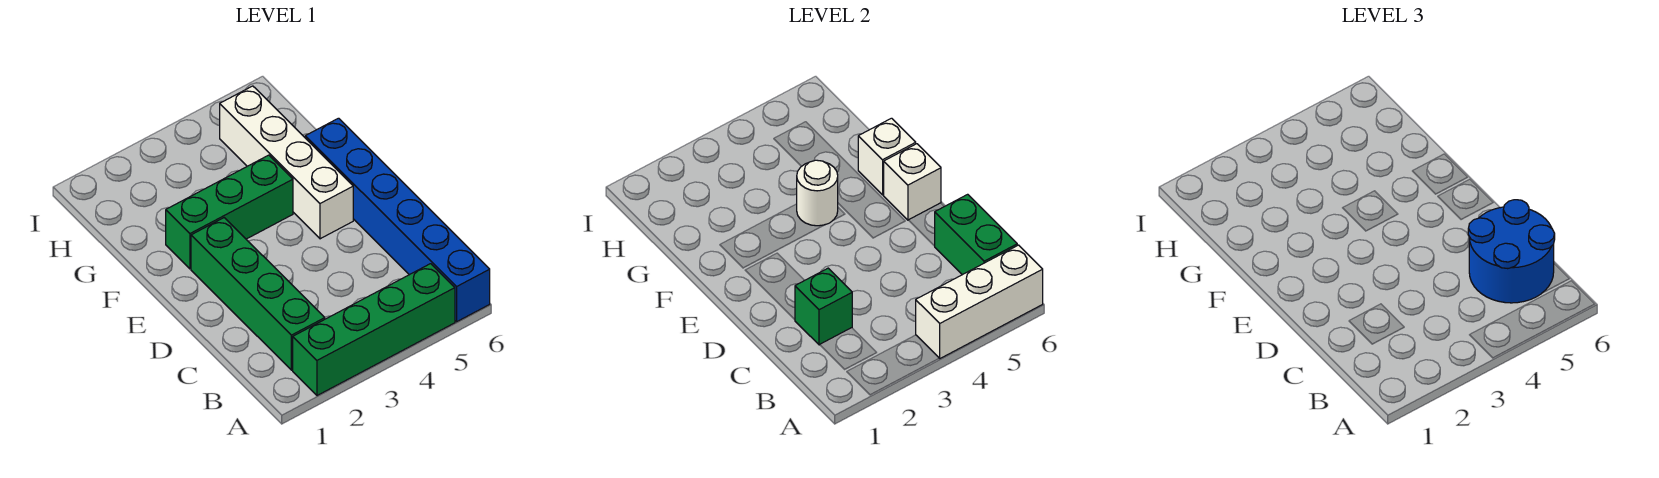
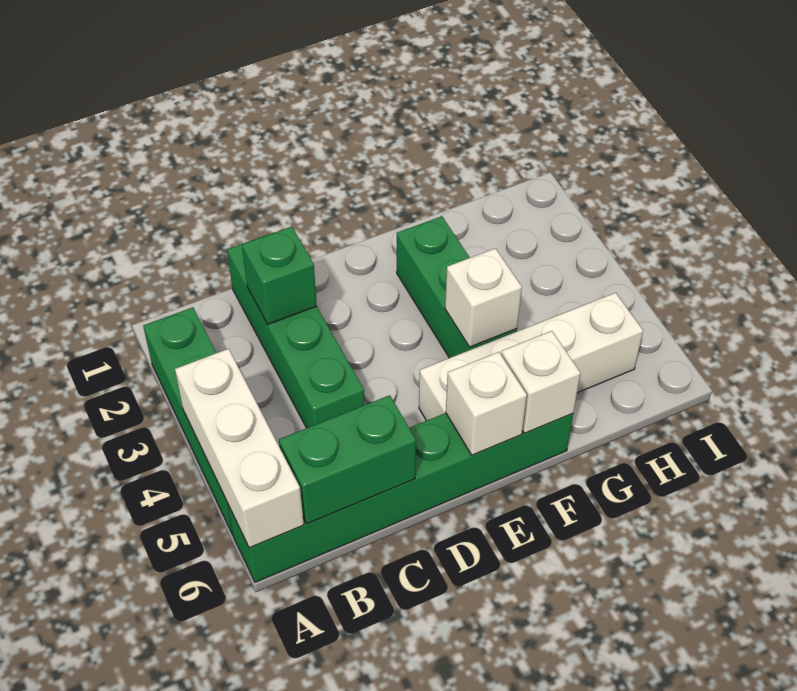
blue brick A6:F6 level 1 -> green brick A6:F6 level 1
green brick B2:E2 level 1 -> green brick C1:C4 level 1
blue round brick B5:C6 level 3 -> none
white round brick F4 level 2 -> white brick F4 level 2

